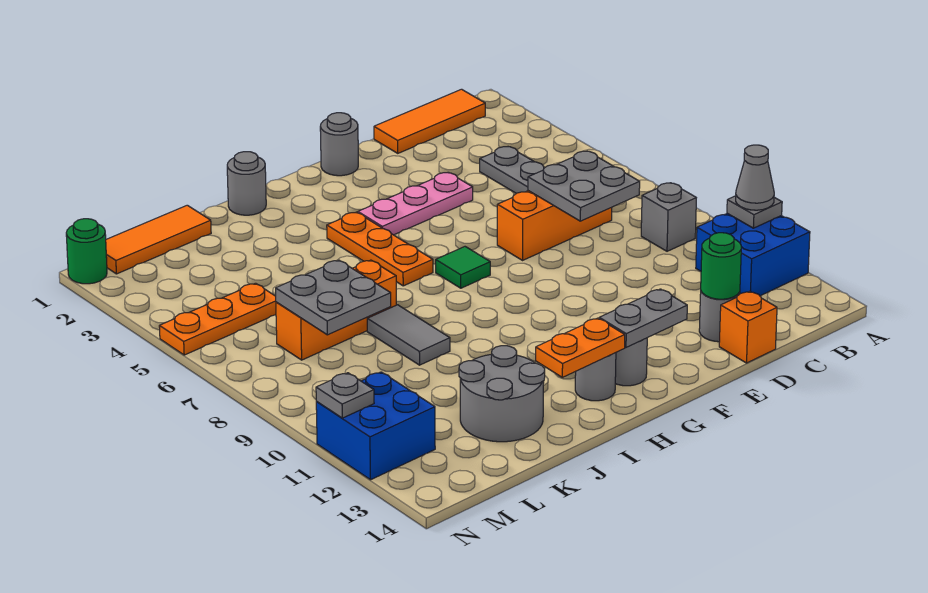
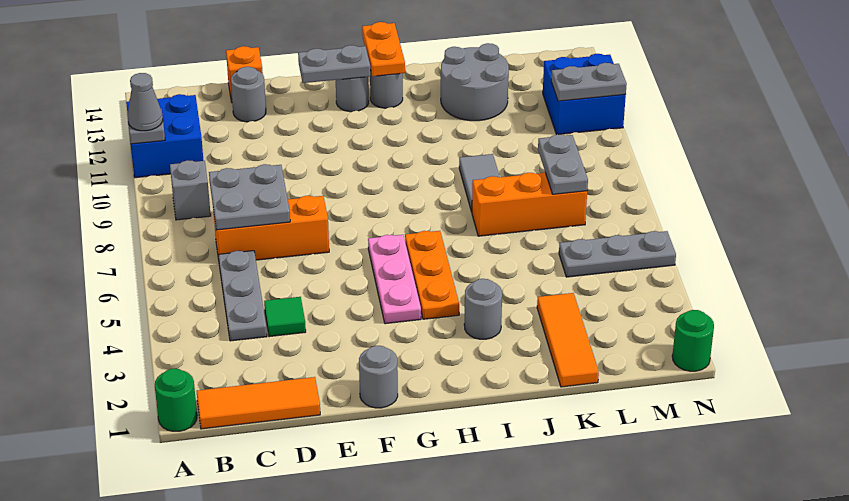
green round brick D13 level 2 -> green round brick A1 level 1
pink plate E4:G4 level 1 -> pink plate G4:G6 level 1
green tile G7 level 1 -> green tile D4 level 1
orange plate H13:I13 level 2 -> orange plate H13:H14 level 2
grey round brick I1 level 1 -> grey round brick I3 level 1
orange tile K1:M1 level 1 -> orange tile K1:K3 level 1
grey plate K7:L8 level 2 -> grey plate L7:L8 level 2
orange plate L5:N5 level 1 -> grey plate L5:N5 level 1
grey plate N11 level 2 -> grey plate M11:N11 level 2

